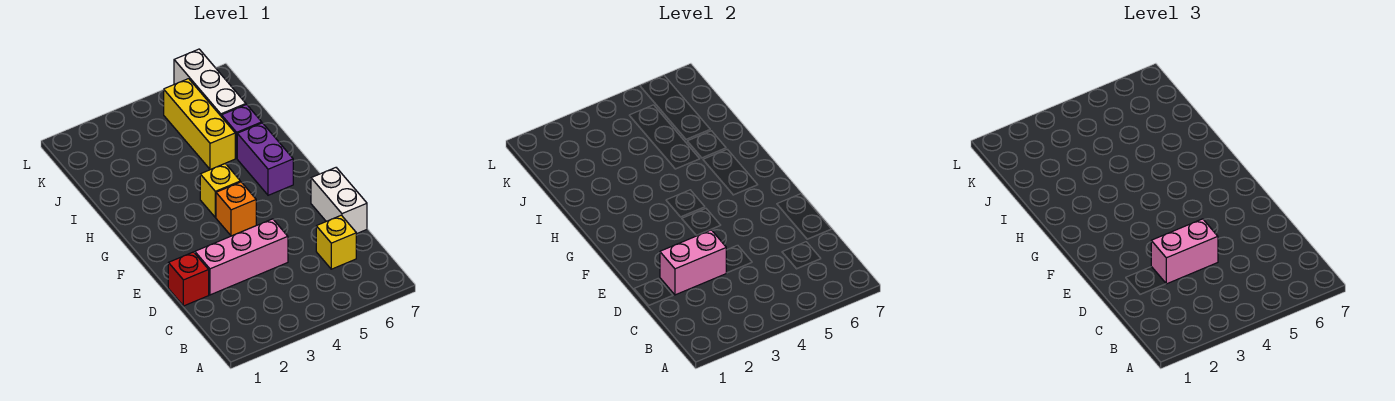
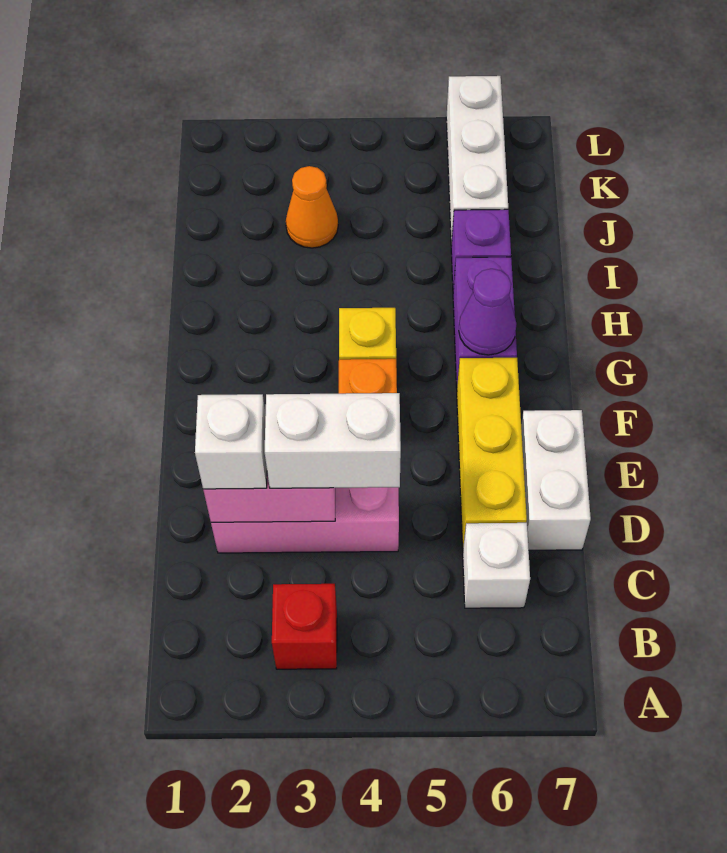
yellow brick C6 level 1 -> white brick C6 level 1
red brick D1 level 1 -> red brick B3 level 1
none -> white brick D2 level 3
pink brick D3:D4 level 3 -> white brick D3:D4 level 3
none -> purple cone G6 level 2
yellow brick I5:K5 level 1 -> yellow brick D6:F6 level 1
none -> orange cone J3 level 1

